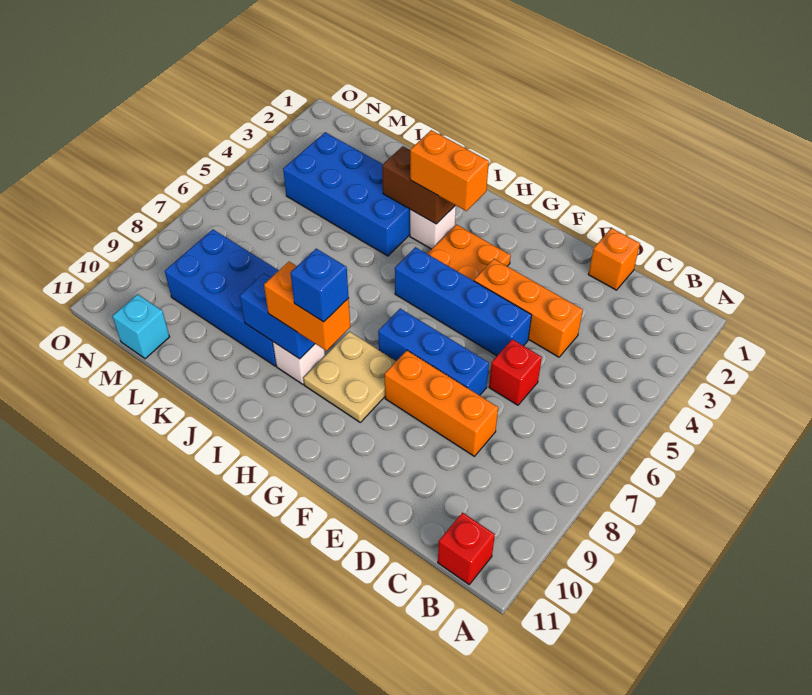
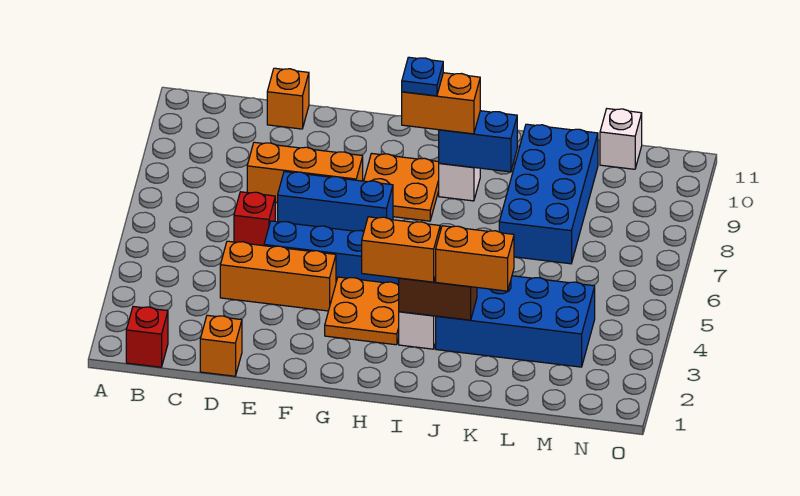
red brick B11 level 1 -> red brick B1 level 1
none -> orange brick D11 level 1
tan plate G8:H9 level 1 -> orange plate G8:H9 level 1
blue brick H9 level 4 -> blue plate H9 level 4
none -> orange brick J3:K3 level 3
blue brick J8:M9 level 1 -> blue brick K7:L10 level 1
cyan brick M11 level 1 -> white brick M11 level 1

